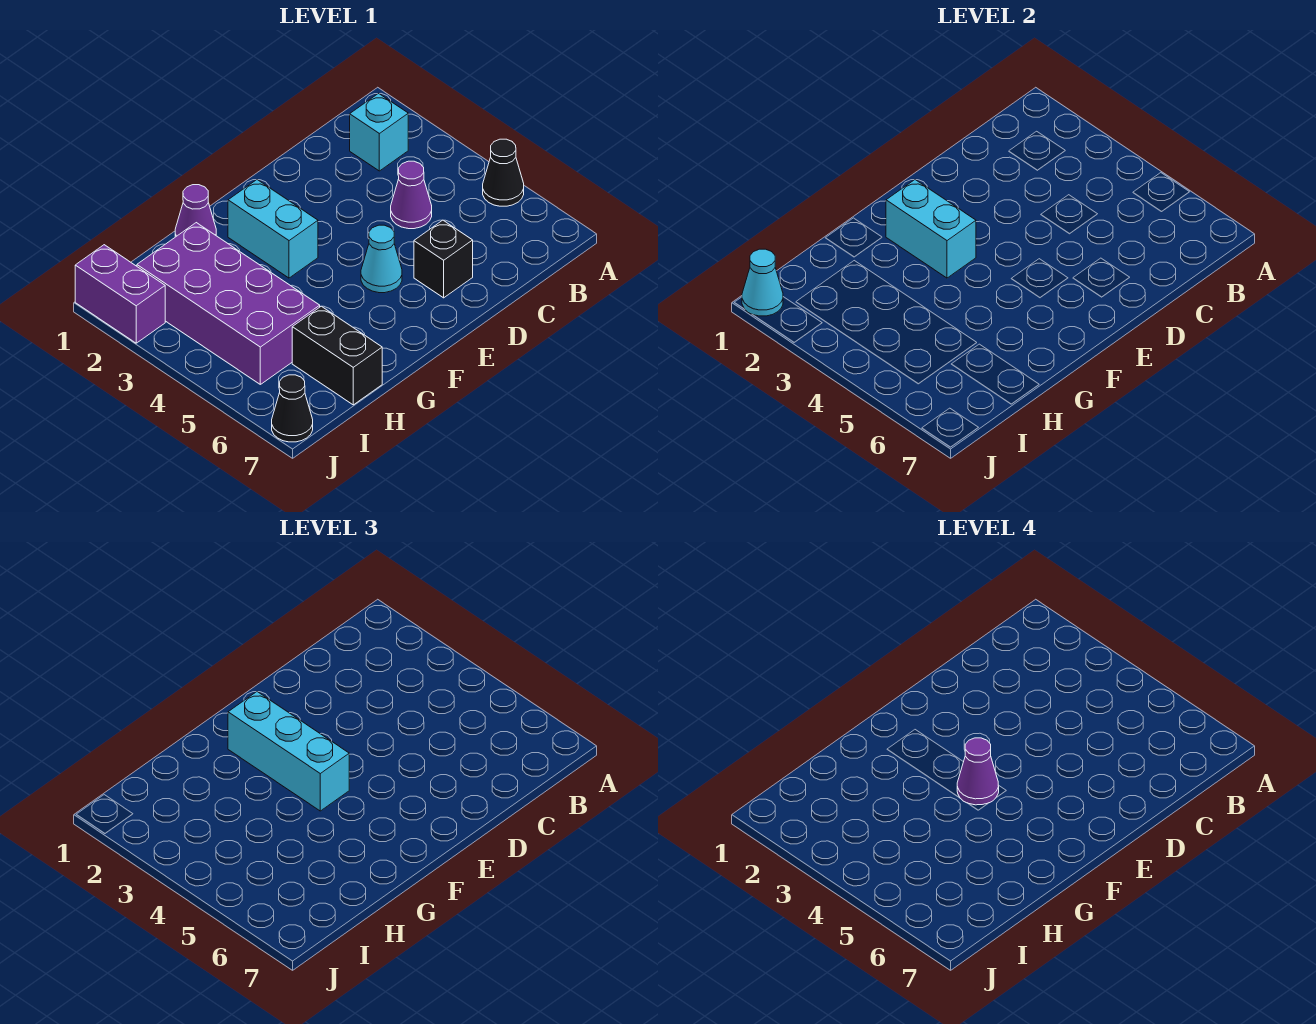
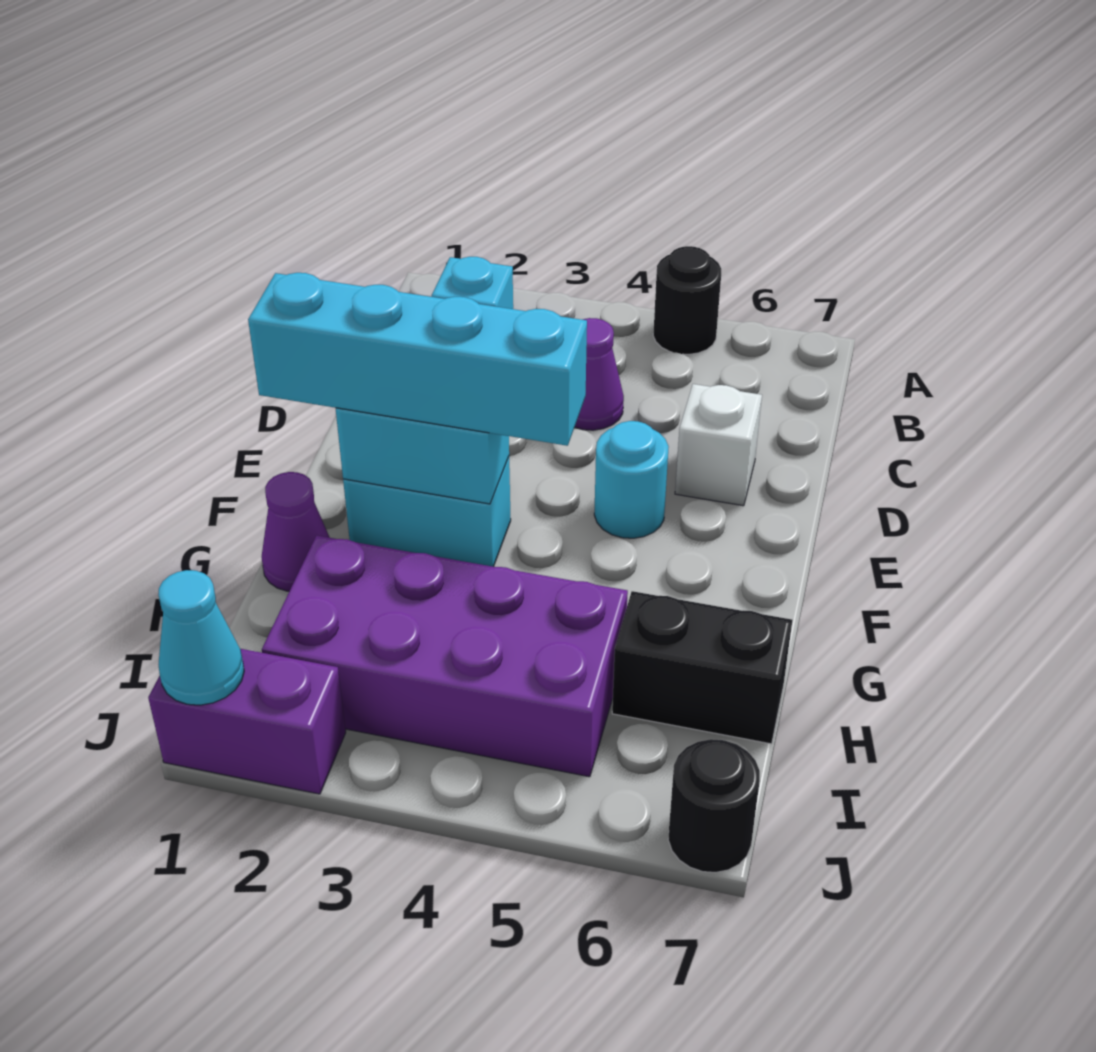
black cone A5 level 1 -> black round brick A5 level 1
black brick D6 level 1 -> white brick D6 level 1
cyan cone E5 level 1 -> cyan round brick E5 level 1
cyan brick F2:F4 level 3 -> cyan brick F1:F4 level 3
purple cone F4 level 4 -> none
black cone J7 level 1 -> black round brick J7 level 1

